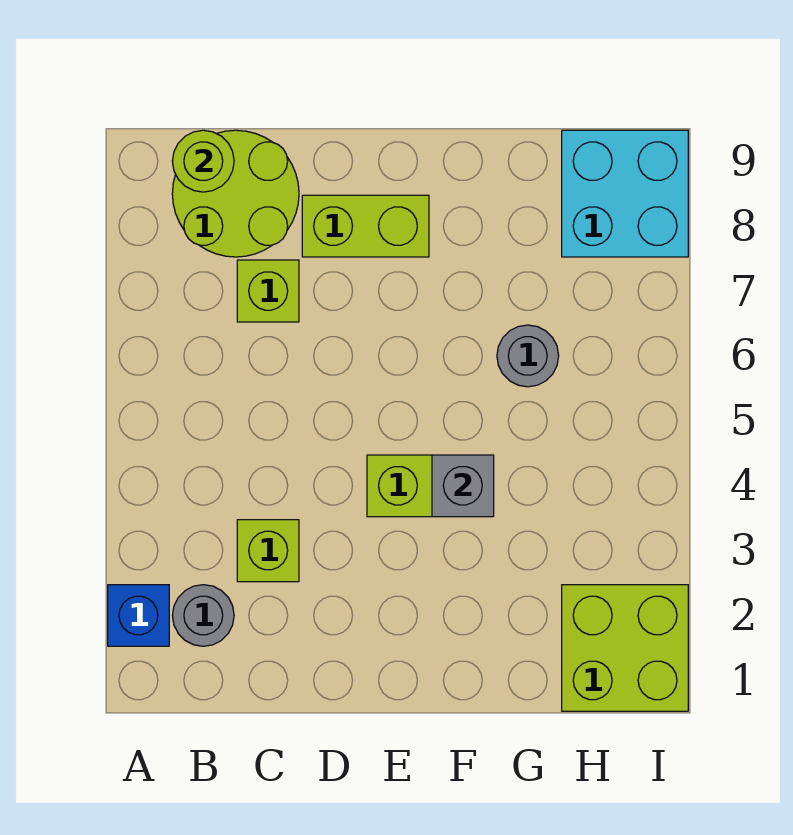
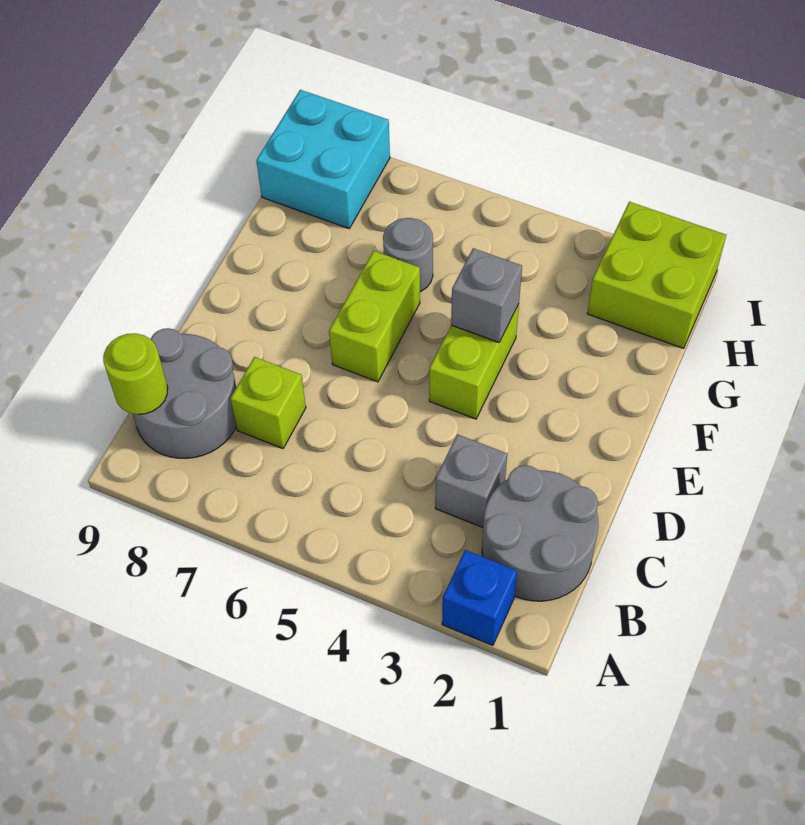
grey round brick B2 level 1 -> grey round brick B1:C2 level 1
lime round brick B8:C9 level 1 -> grey round brick B8:C9 level 1
lime brick C3 level 1 -> grey brick C3 level 1
lime brick D8:E8 level 1 -> lime brick E6:F6 level 1

